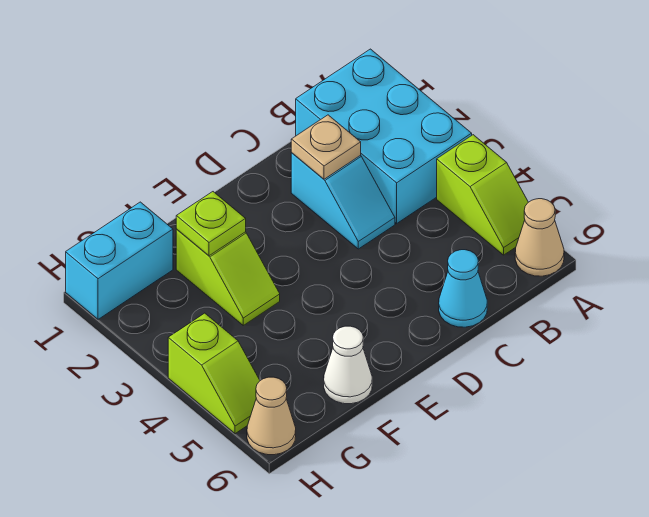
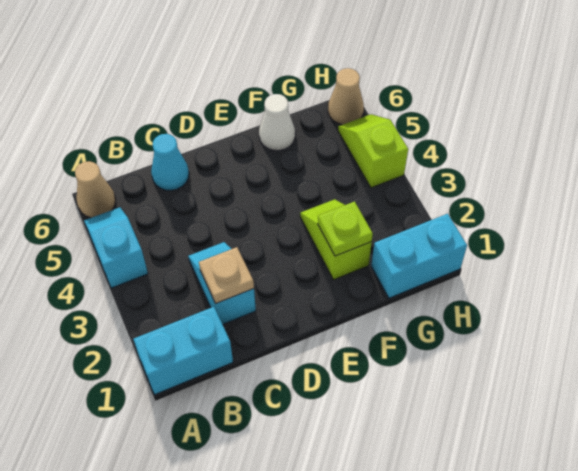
cyan brick A1:B3 level 1 -> cyan brick A1:B1 level 1
lime slope A4:A5 level 1 top 4 -> cyan slope A4:A5 level 1 top 4

